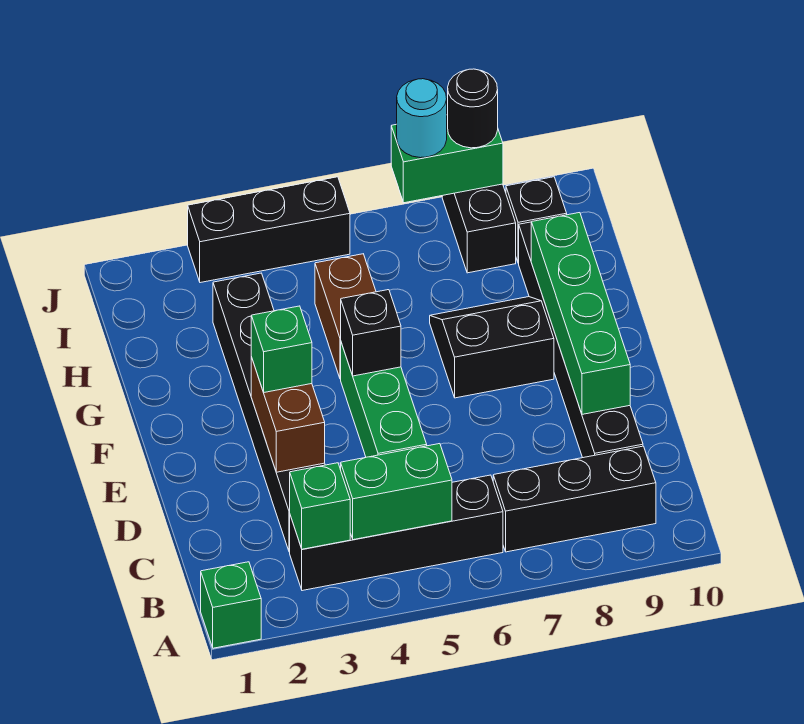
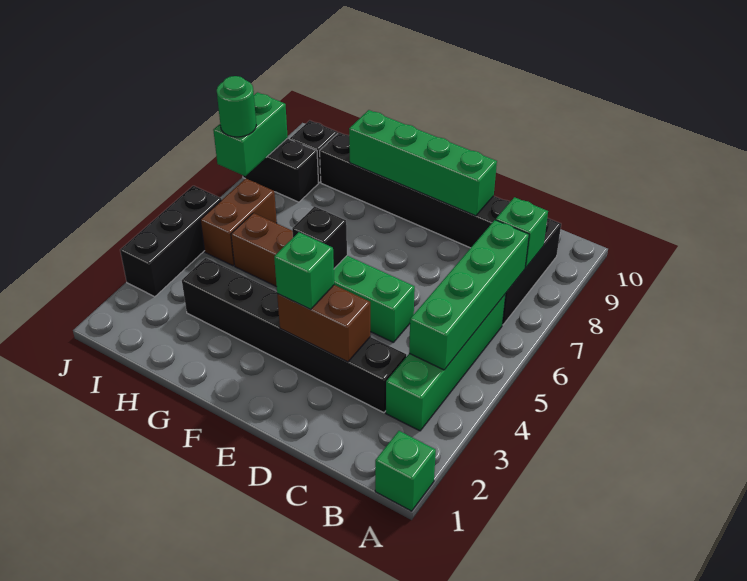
black brick B3:B6 level 1 -> green brick B3:B6 level 1
green brick B3 level 2 -> green brick B8 level 2
green brick B4:B5 level 2 -> green brick B4:B7 level 2
black slope F7:G8 level 1 top F -> none
none -> brown brick I5:I6 level 1
cyan round brick J7 level 3 -> green round brick J7 level 3
black round brick J8 level 3 -> none

